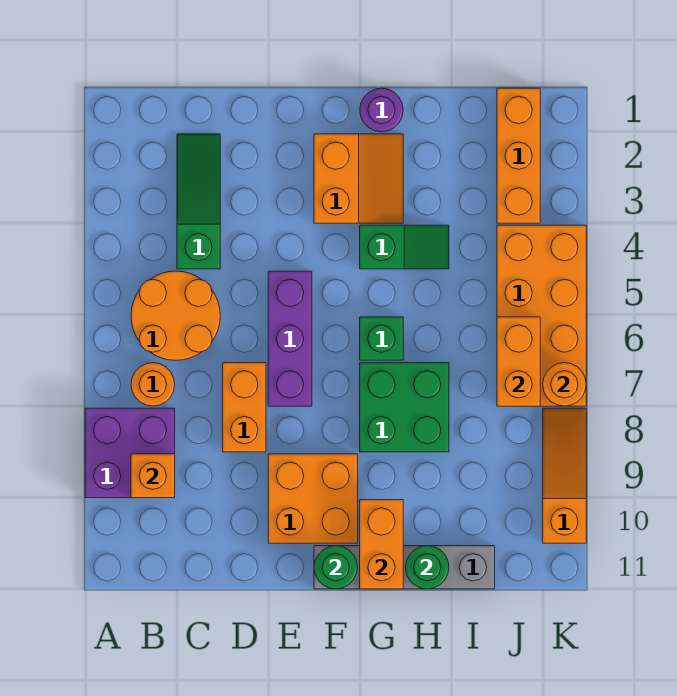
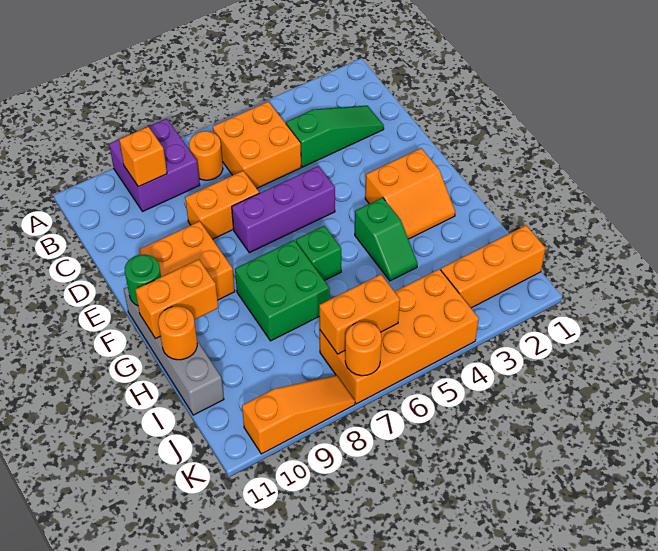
orange round brick B5:C6 level 1 -> orange brick B5:C6 level 1
purple round brick G1 level 1 -> none
green round brick H11 level 2 -> orange round brick H11 level 2

